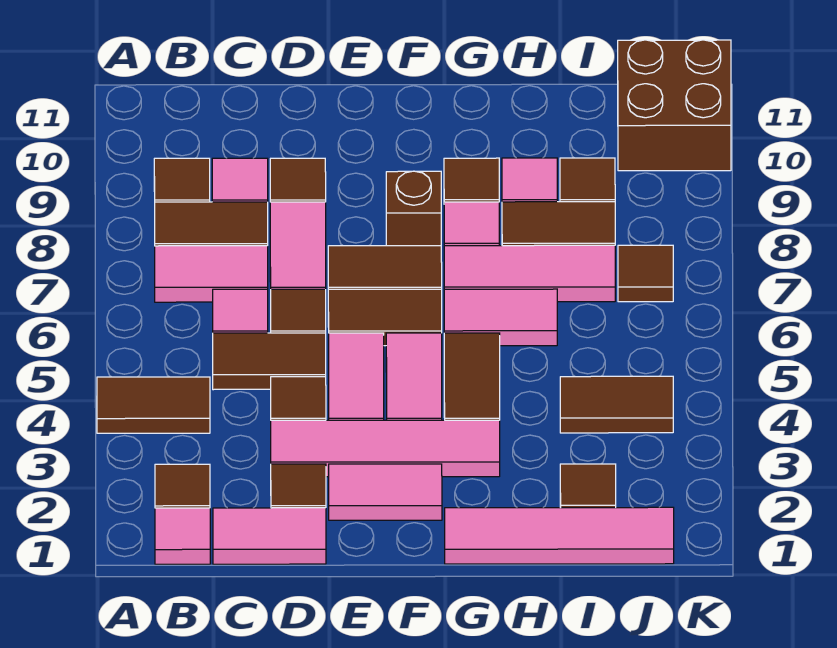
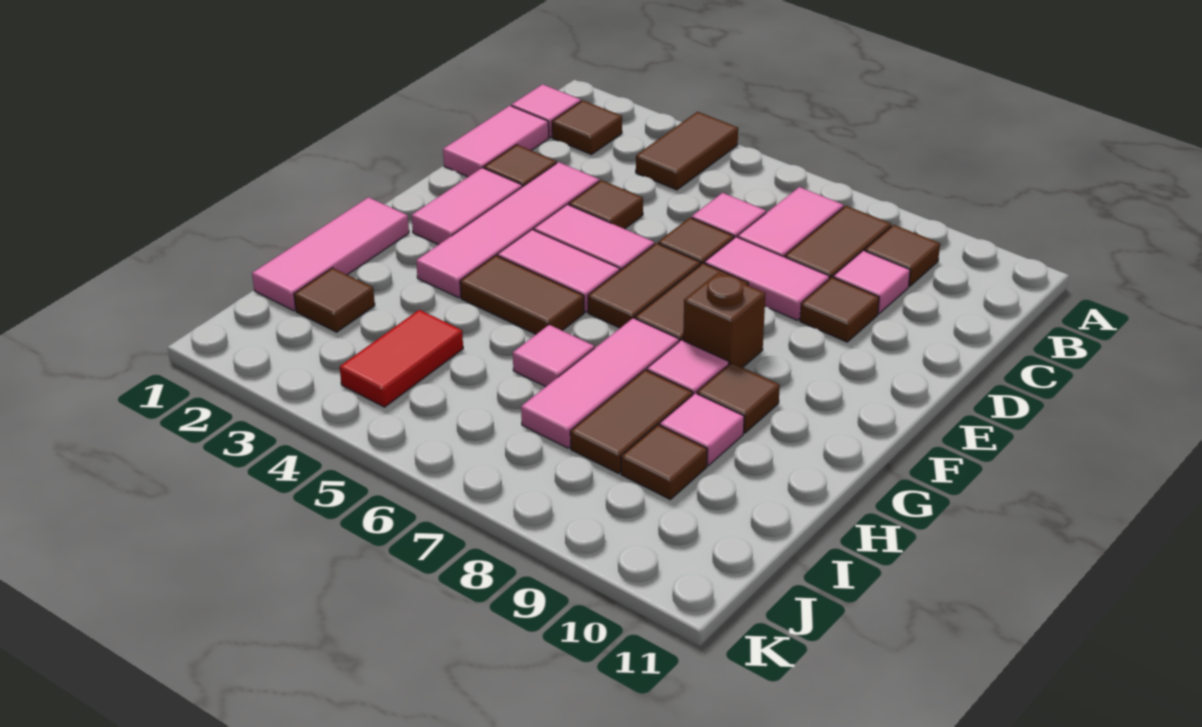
brown tile C5:D5 level 1 -> none
pink tile G1:J1 level 1 -> pink tile G1:I1 level 1
pink tile G6:H6 level 1 -> pink tile H6 level 1
brown tile I4:J4 level 1 -> red tile I4:J4 level 1
brown tile J7 level 1 -> none
brown brick J10:K11 level 1 -> none

